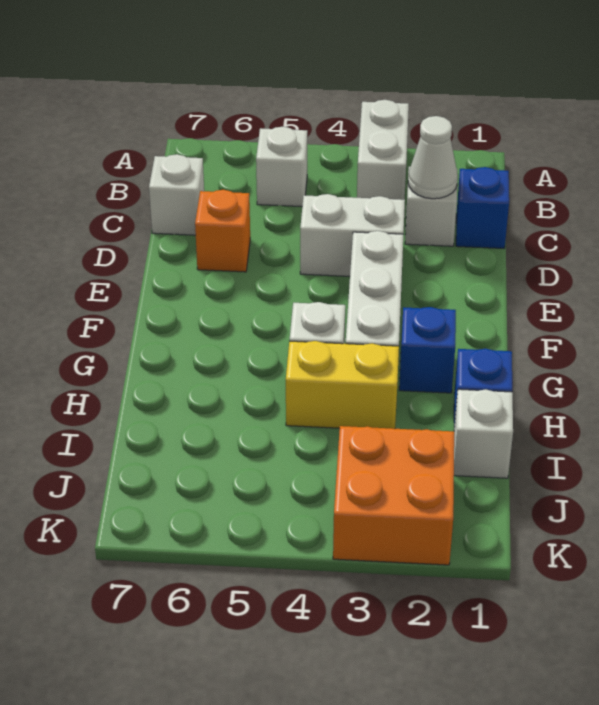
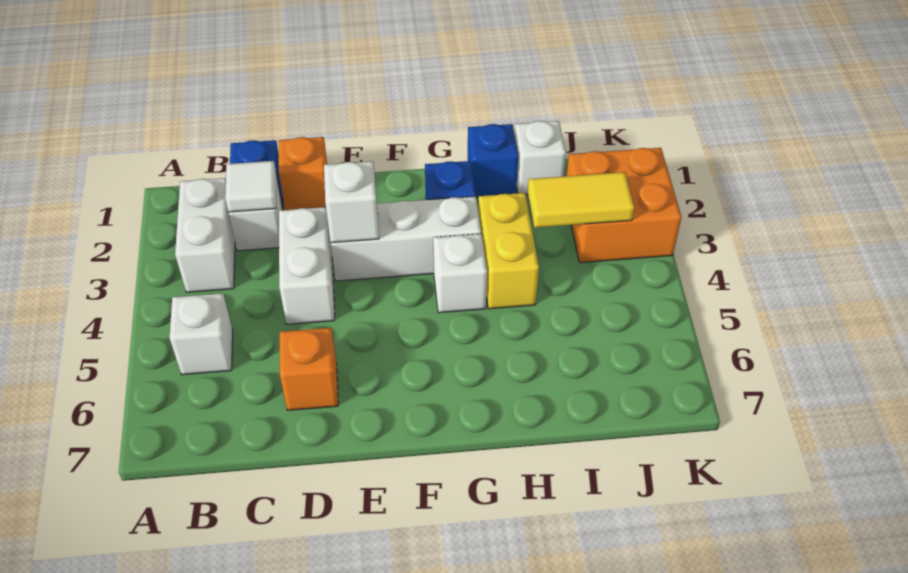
white brick A3:B3 level 1 -> white brick B2:B3 level 1
white cone C2 level 2 -> white tile C2 level 2
white brick C7 level 1 -> white brick E3 level 2
none -> orange brick D1 level 1
none -> yellow tile I3:J3 level 2

